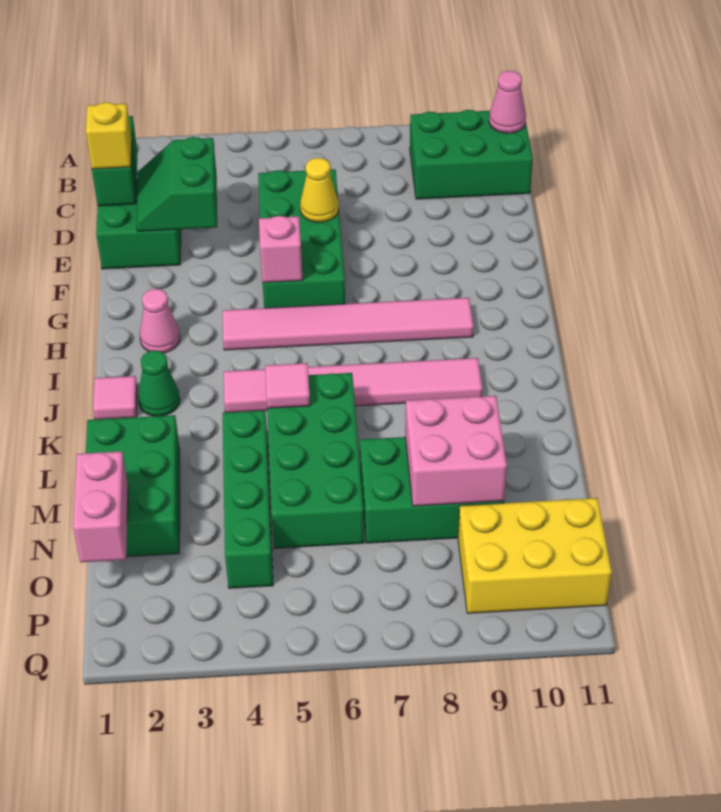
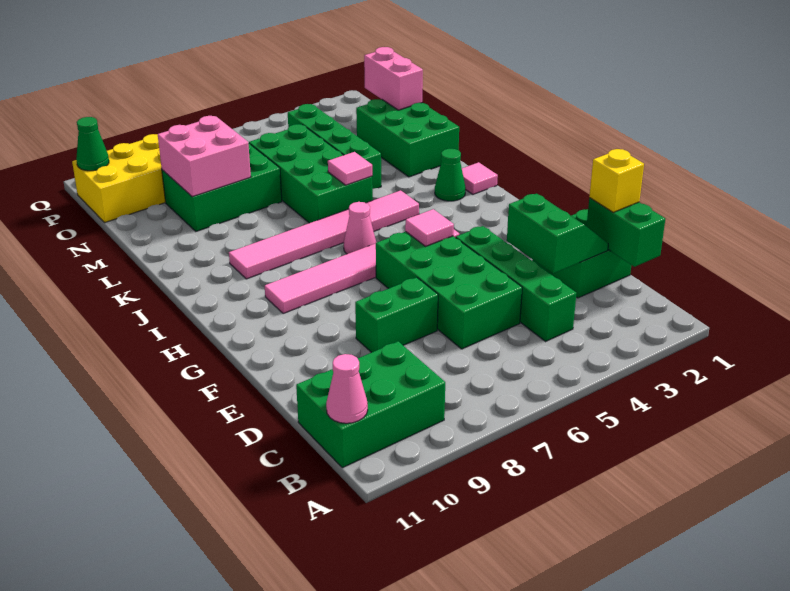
none -> green brick C4:F4 level 1
yellow cone E6 level 2 -> none
none -> green brick E7:E8 level 1
pink brick G5 level 2 -> pink tile G5 level 2
pink cone H2 level 1 -> pink cone I6 level 1
none -> green cone P11 level 2

